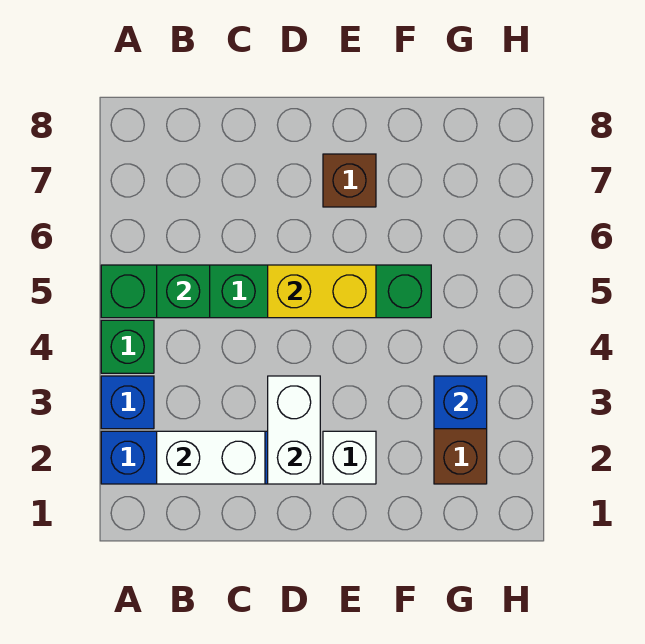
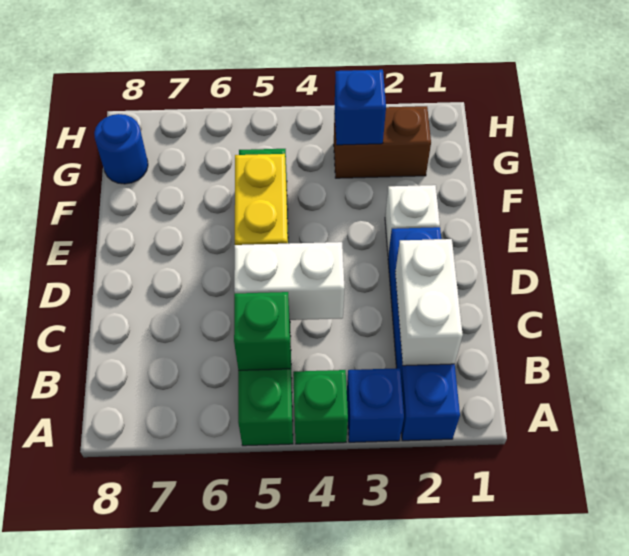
white brick D2:D3 level 2 -> white brick C4:C5 level 2
brown brick E7 level 1 -> none
none -> blue round brick G8 level 1

